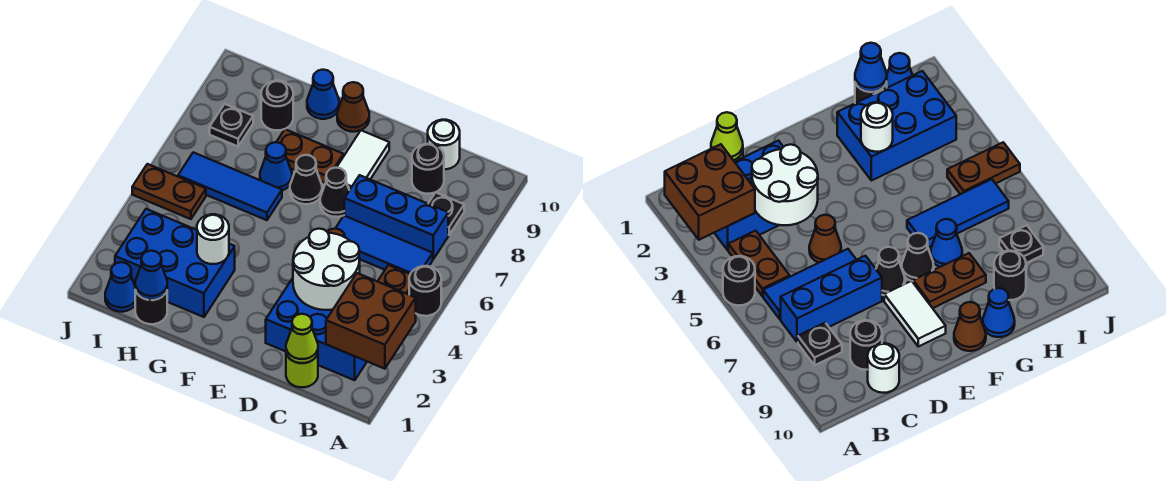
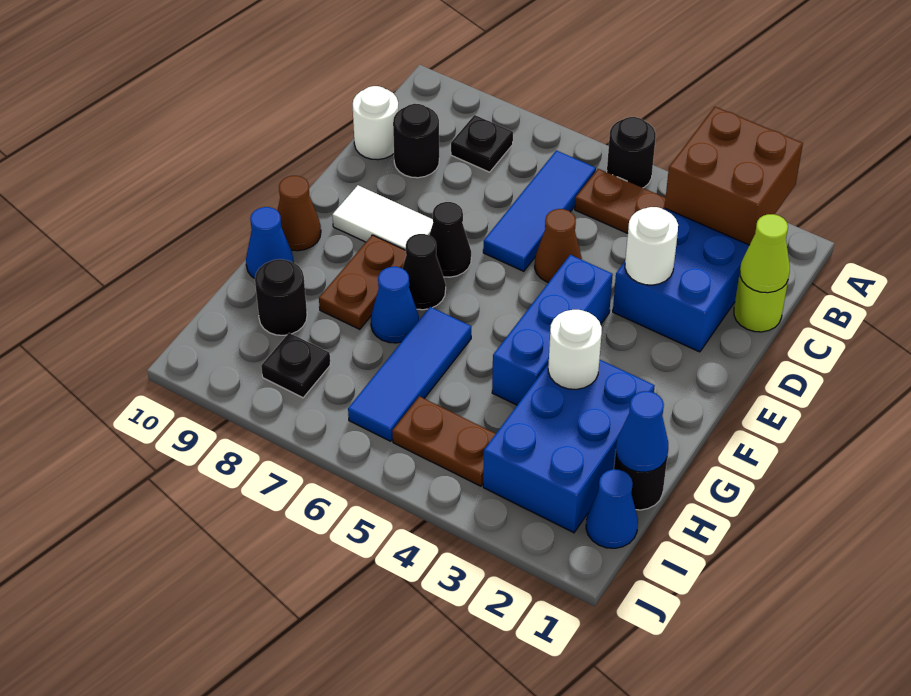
blue brick B7:D7 level 1 -> blue brick E4:G4 level 1
white round brick C3:D4 level 2 -> white round brick D3 level 2
brown plate I5:J5 level 1 -> brown plate I4:I5 level 1

